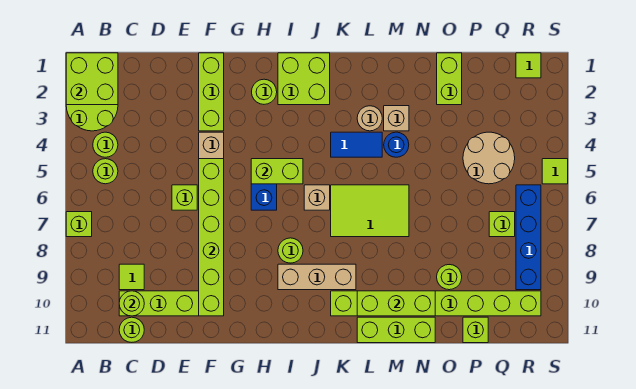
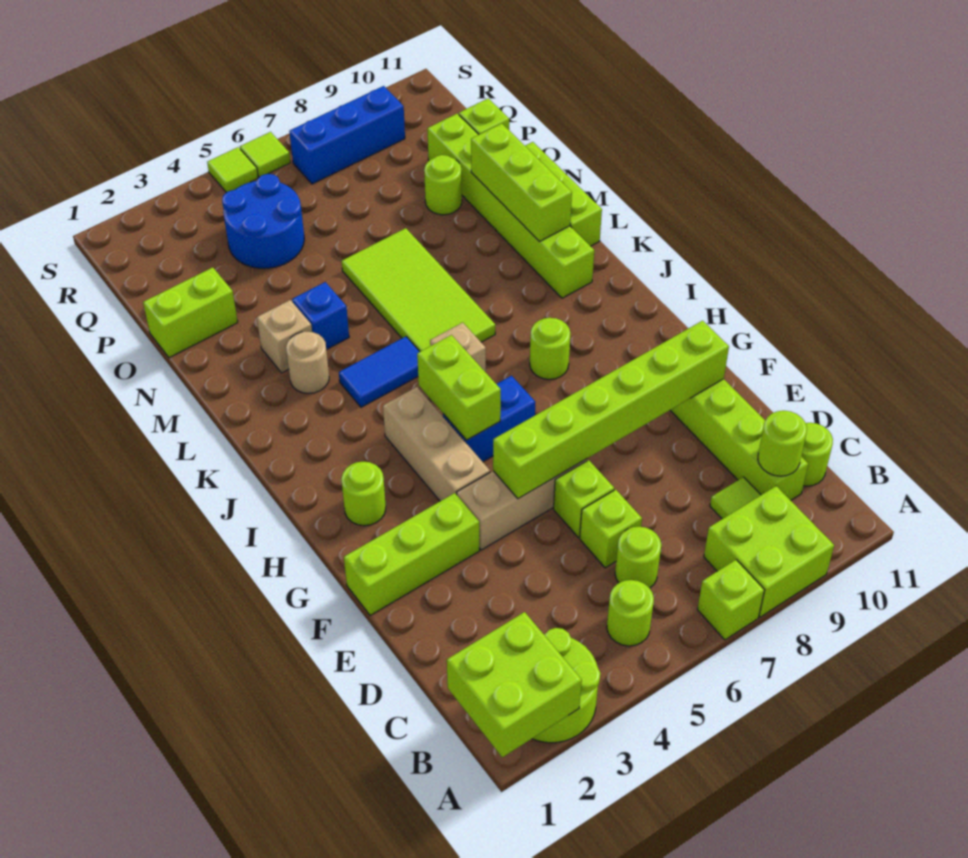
lime round brick B4 level 1 -> lime round brick C6 level 1
lime brick I1:J2 level 1 -> lime brick A8:B9 level 1
tan brick I9:K9 level 1 -> tan brick G4:I4 level 1
blue tile K4:L4 level 1 -> blue tile K4:K5 level 1
lime tile K6:M7 level 1 -> lime tile K6:N7 level 1
lime brick K10:R10 level 1 -> lime brick K10:P10 level 1
blue round brick M4 level 1 -> blue brick M4 level 1
tan round brick P4:Q5 level 1 -> blue round brick P4:Q5 level 1
lime brick Q7 level 1 -> lime brick D6 level 1
lime tile R1 level 1 -> lime tile S6 level 1
blue brick R6:R9 level 1 -> blue brick R7:R9 level 1

